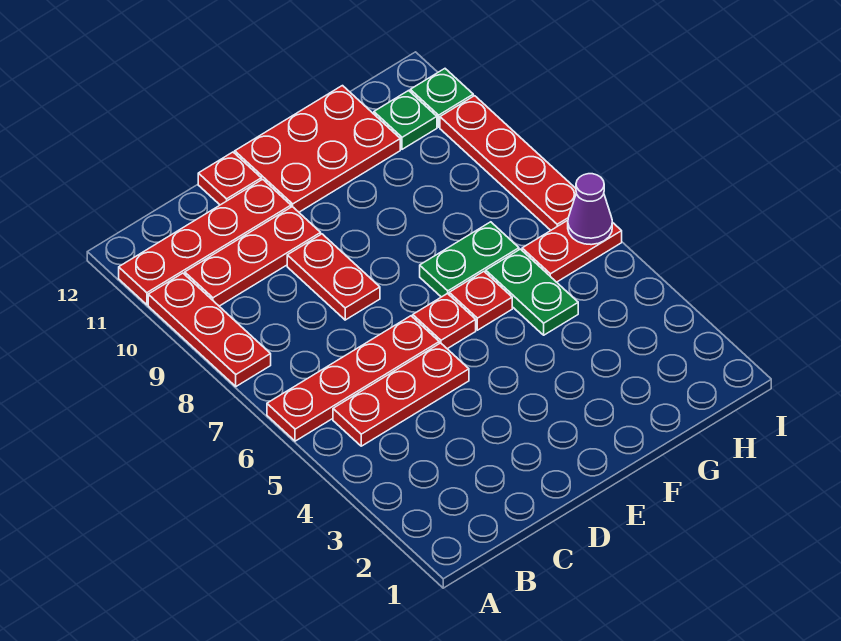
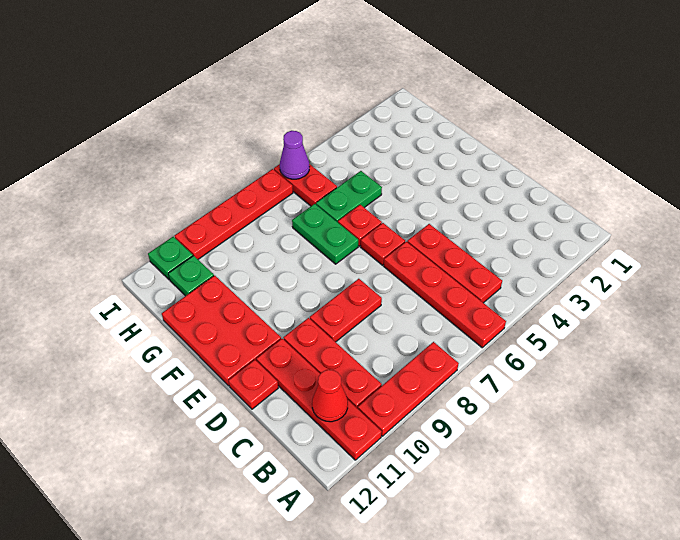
none -> red cone B11 level 2

